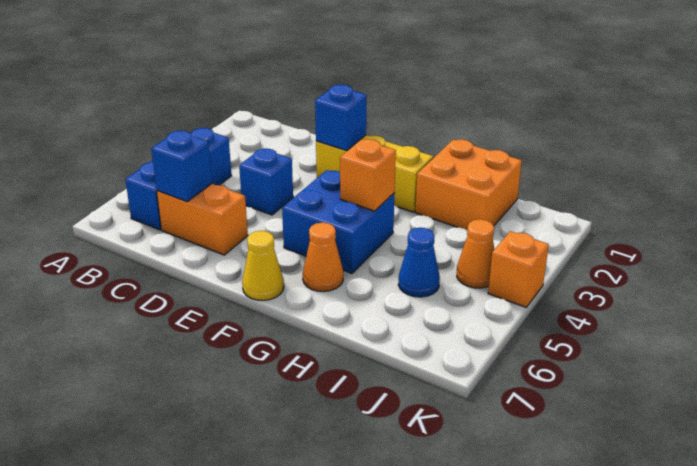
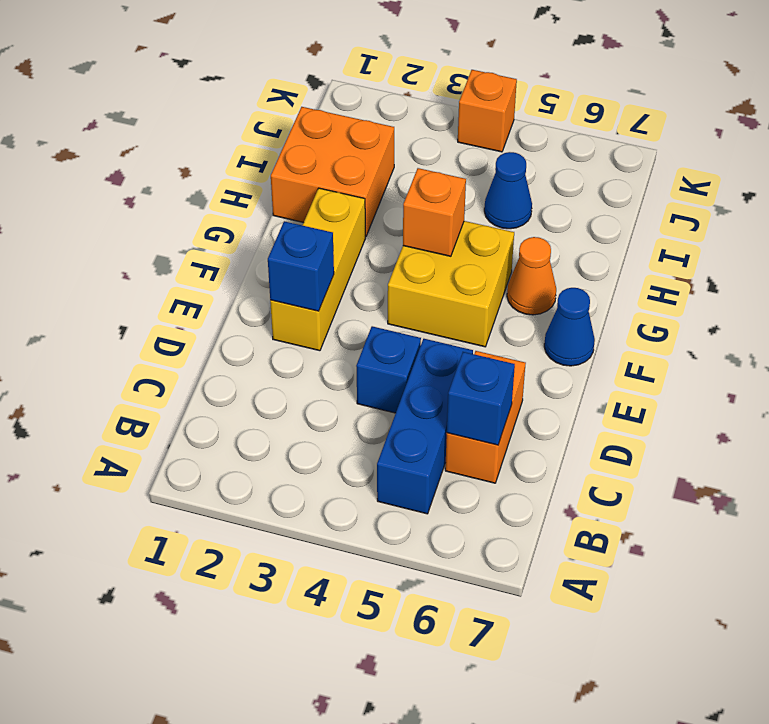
blue brick B4:B6 level 1 -> blue brick B5:D5 level 1
blue brick F4:G5 level 1 -> yellow brick F4:G5 level 1
yellow cone F7 level 1 -> blue cone F7 level 1
orange cone J4 level 1 -> none

